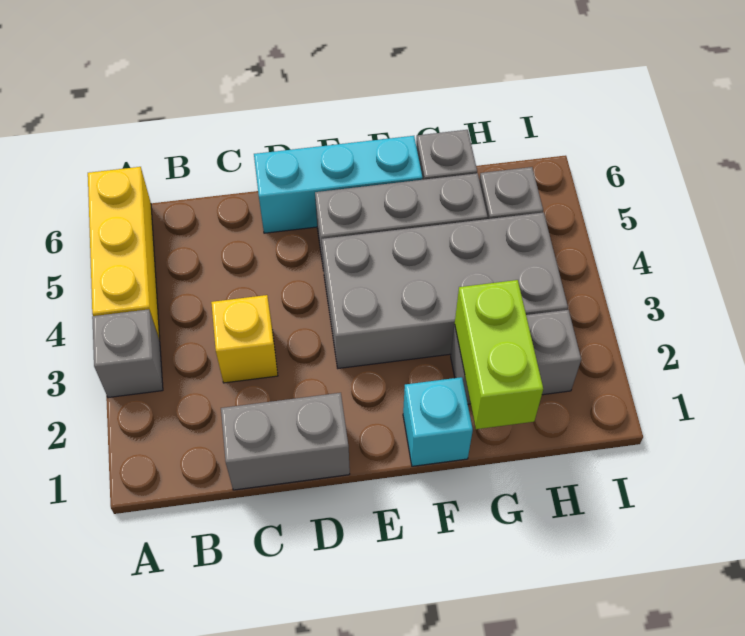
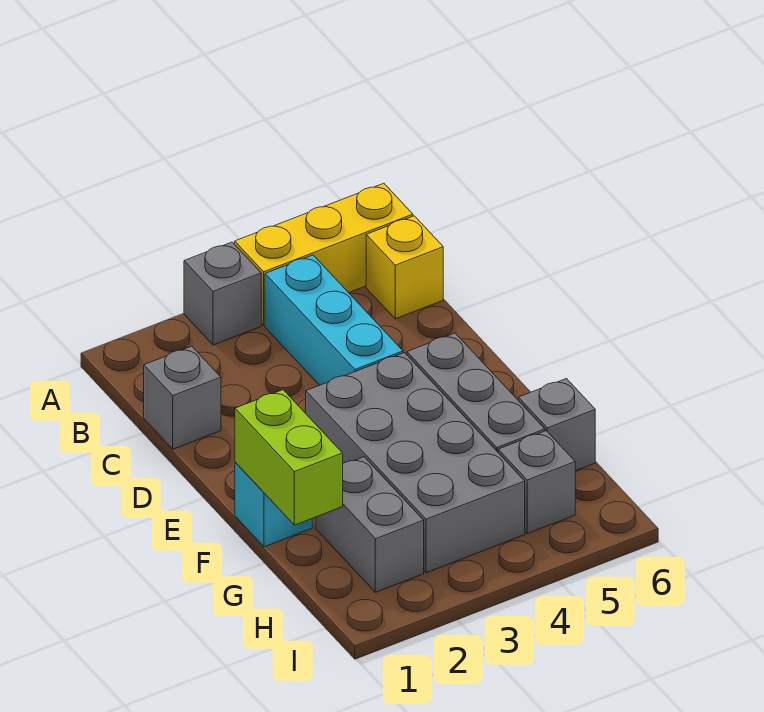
grey brick C1:D1 level 1 -> grey brick C1 level 1
yellow brick C3 level 1 -> yellow brick B6 level 1
cyan brick D6:F6 level 1 -> cyan brick B4:D4 level 1
lime brick G1:G2 level 2 -> lime brick F1:G1 level 2

